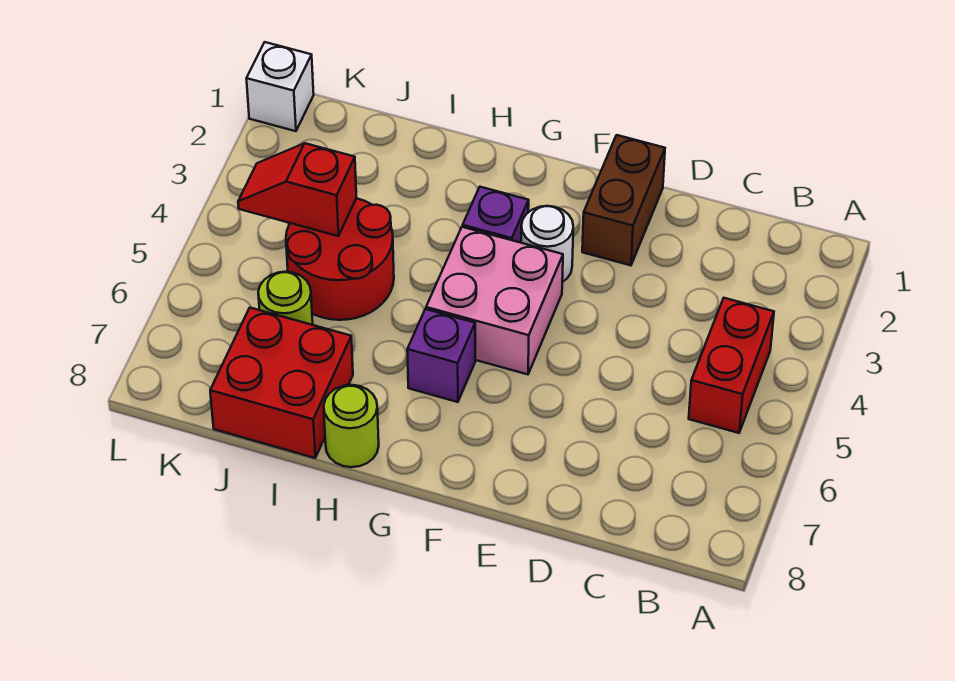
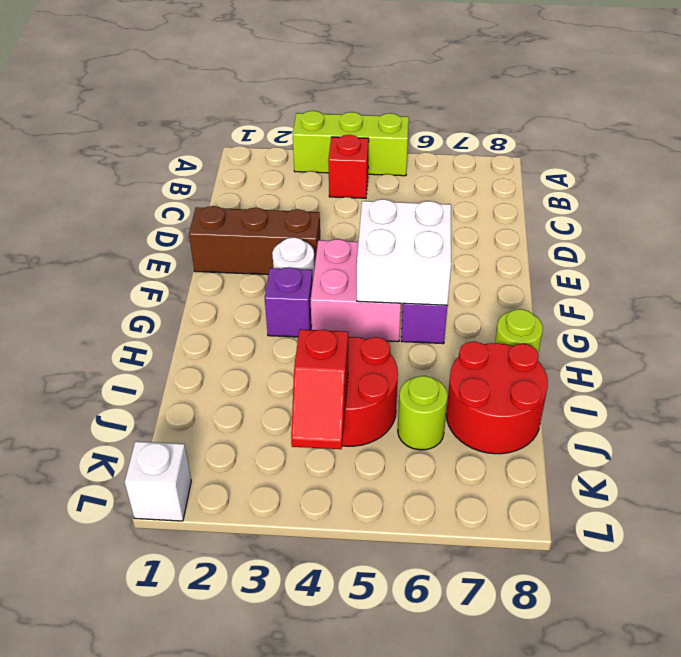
none -> lime brick A3:A5 level 1
red brick B4:B5 level 1 -> red brick B4 level 1
brown brick E1:E2 level 1 -> brown brick E1:E3 level 1
none -> white brick F5:G6 level 2
red brick I7:J8 level 1 -> red round brick I7:J8 level 1

